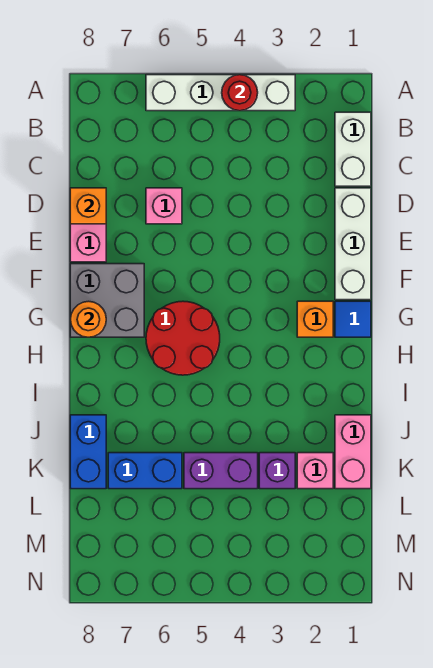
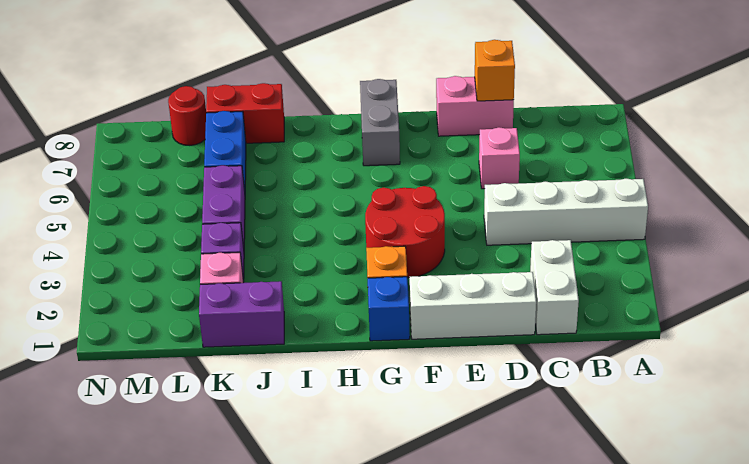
white brick A3:A6 level 1 -> white brick A4:D4 level 1
red round brick A4 level 2 -> red round brick L8 level 1
white brick B1:C1 level 1 -> white brick C1:C2 level 1
grey brick F7:G8 level 1 -> grey brick G7:G8 level 1
blue tile G1 level 1 -> blue brick G1 level 1
red round brick G5:H6 level 1 -> red round brick F3:G4 level 1
orange round brick G8 level 2 -> none
pink brick J1:K1 level 1 -> purple brick J1:K1 level 1
blue brick J8:K8 level 1 -> red brick J8:K8 level 1

